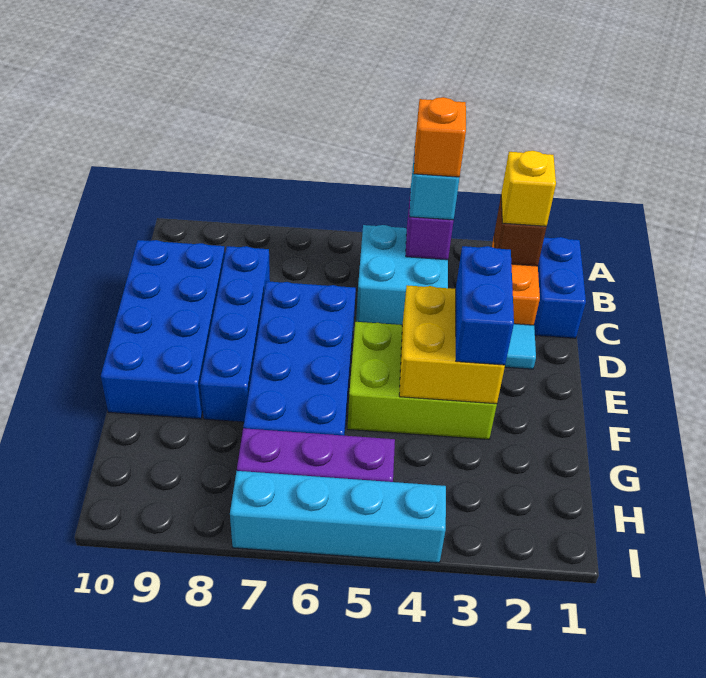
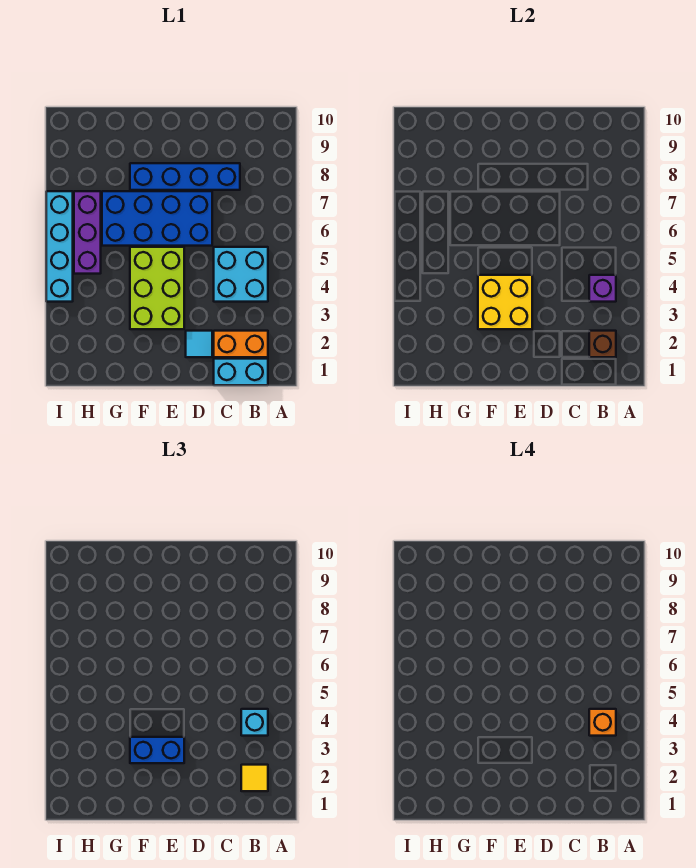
blue brick B1:C1 level 1 -> cyan brick B1:C1 level 1
yellow brick B2 level 3 -> yellow tile B2 level 3
blue brick C9:F10 level 1 -> none

